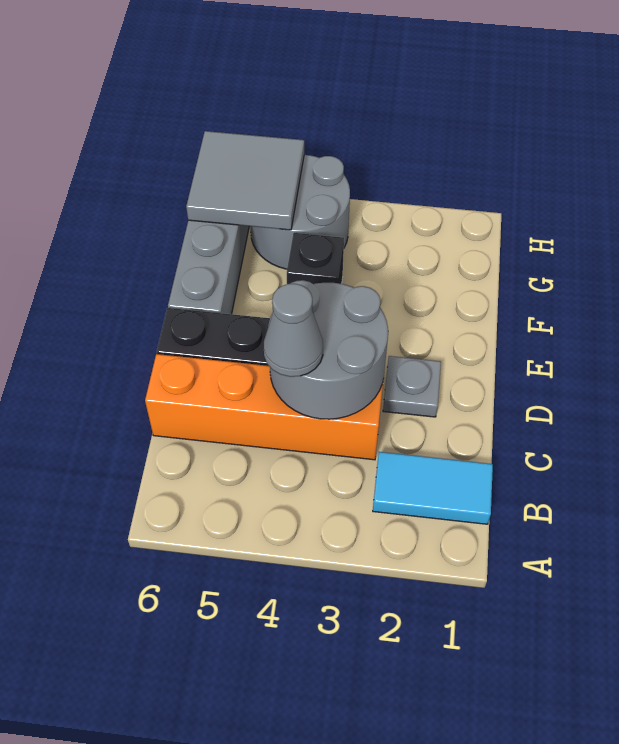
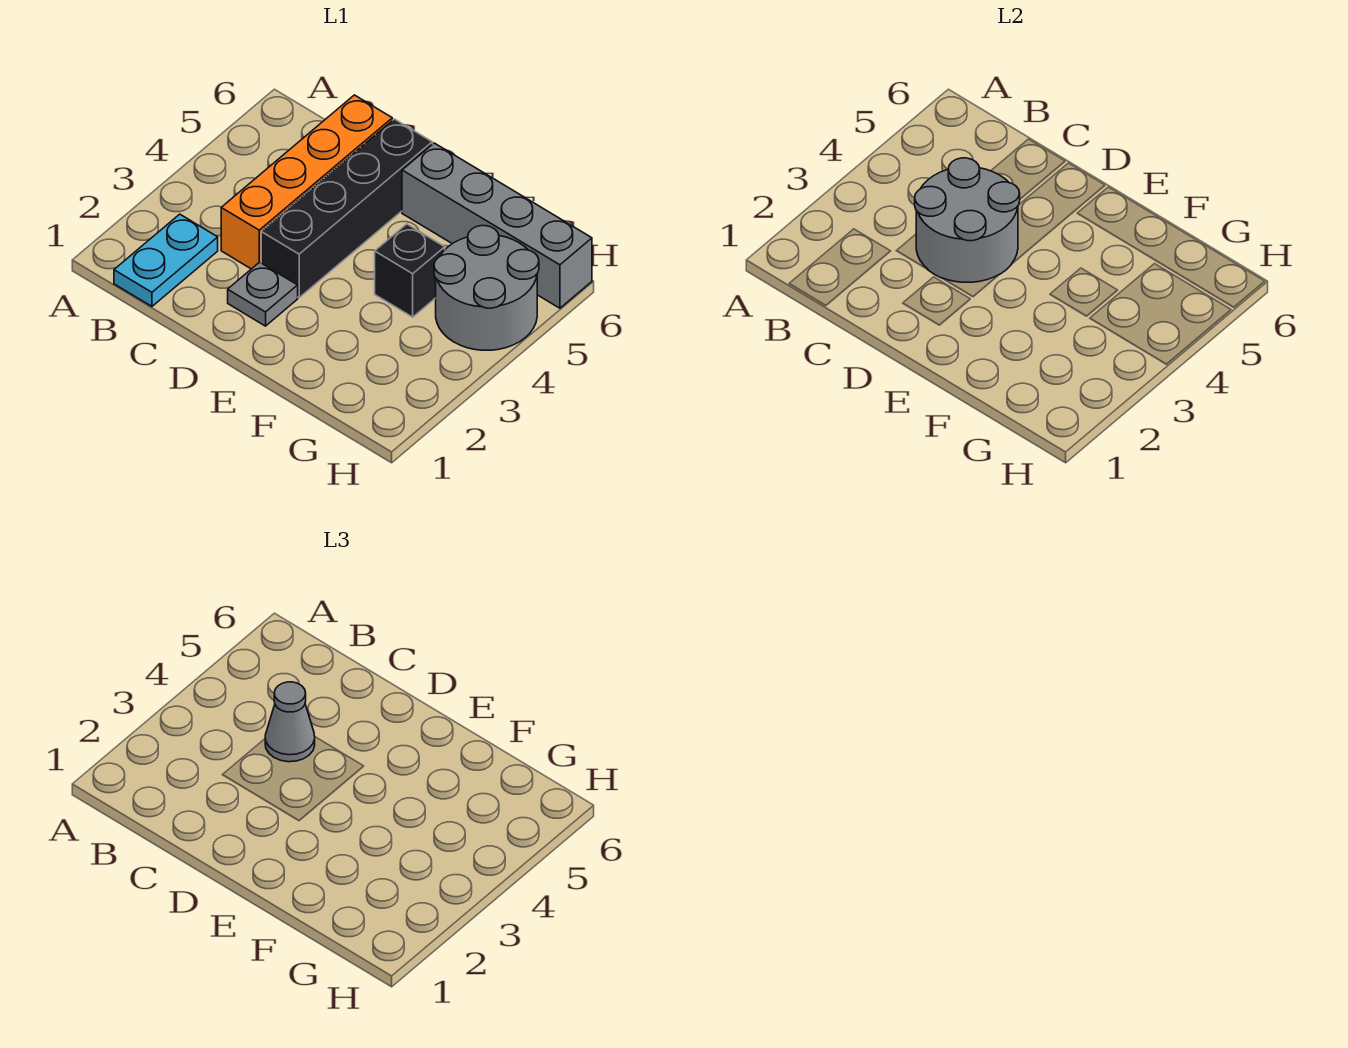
cyan tile B1:B2 level 1 -> cyan plate B1:B2 level 1
grey tile G5:H6 level 2 -> none

